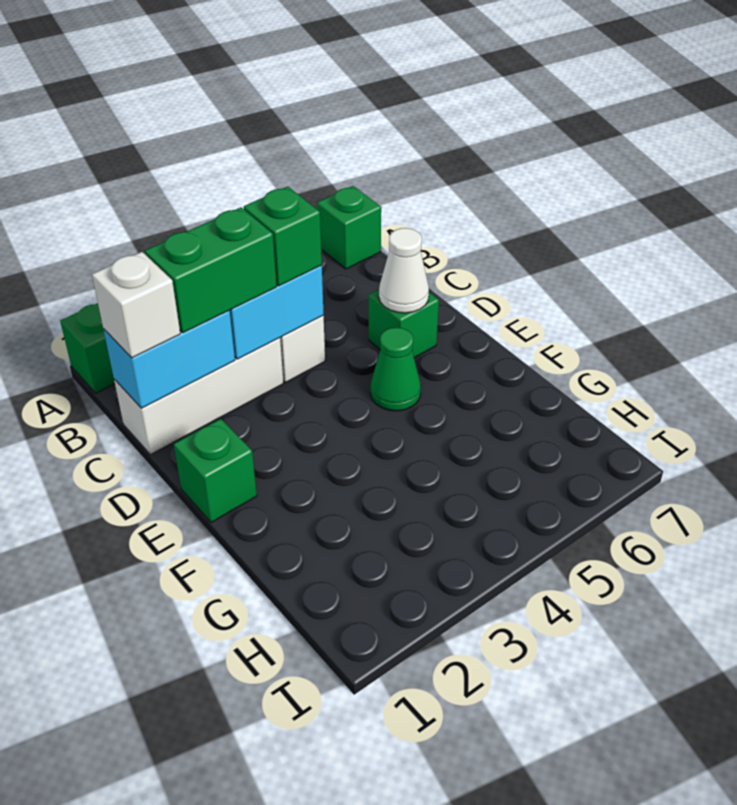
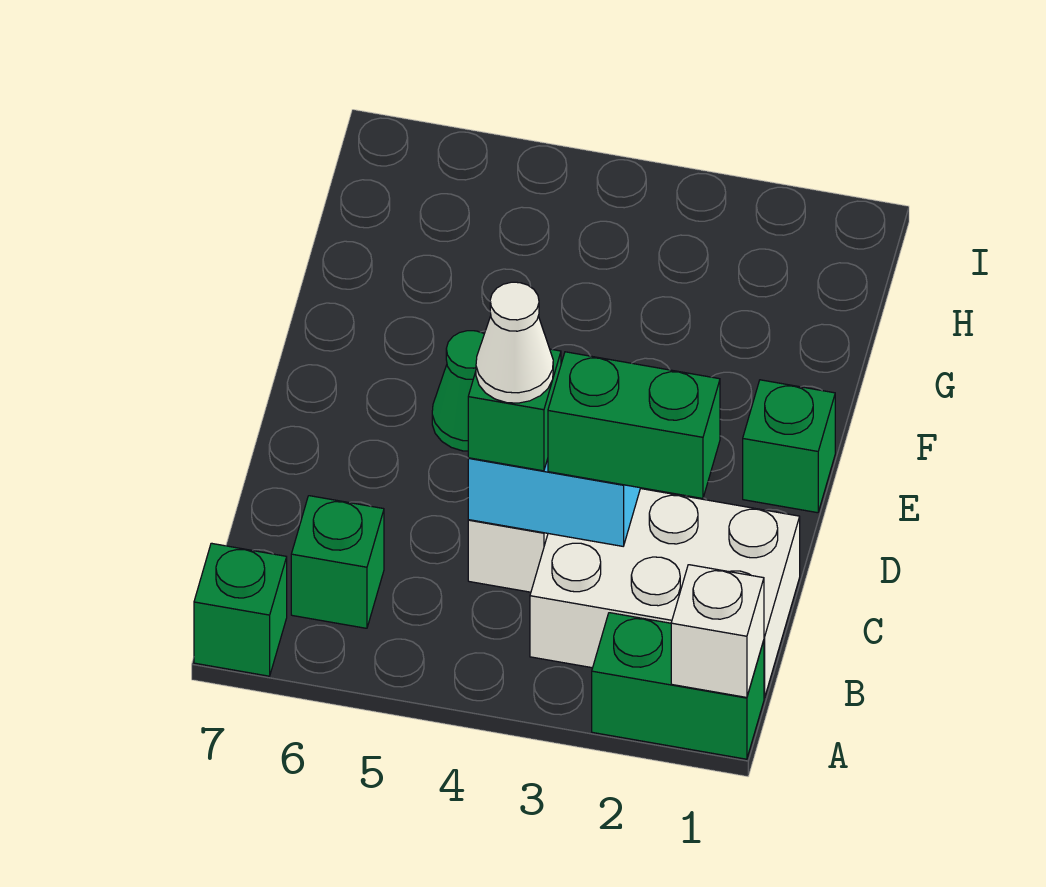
white brick C1:C3 level 1 -> white brick B1:C3 level 1
cyan brick C1:C2 level 2 -> none
white brick C1 level 3 -> white brick A1 level 2
green brick D6 level 1 -> green brick B6 level 1
white cone D6 level 2 -> white cone C4 level 4

